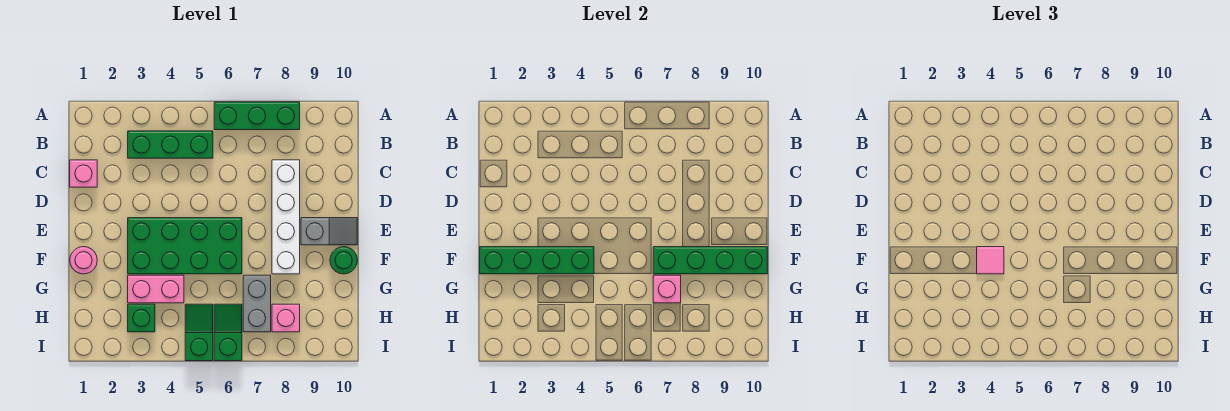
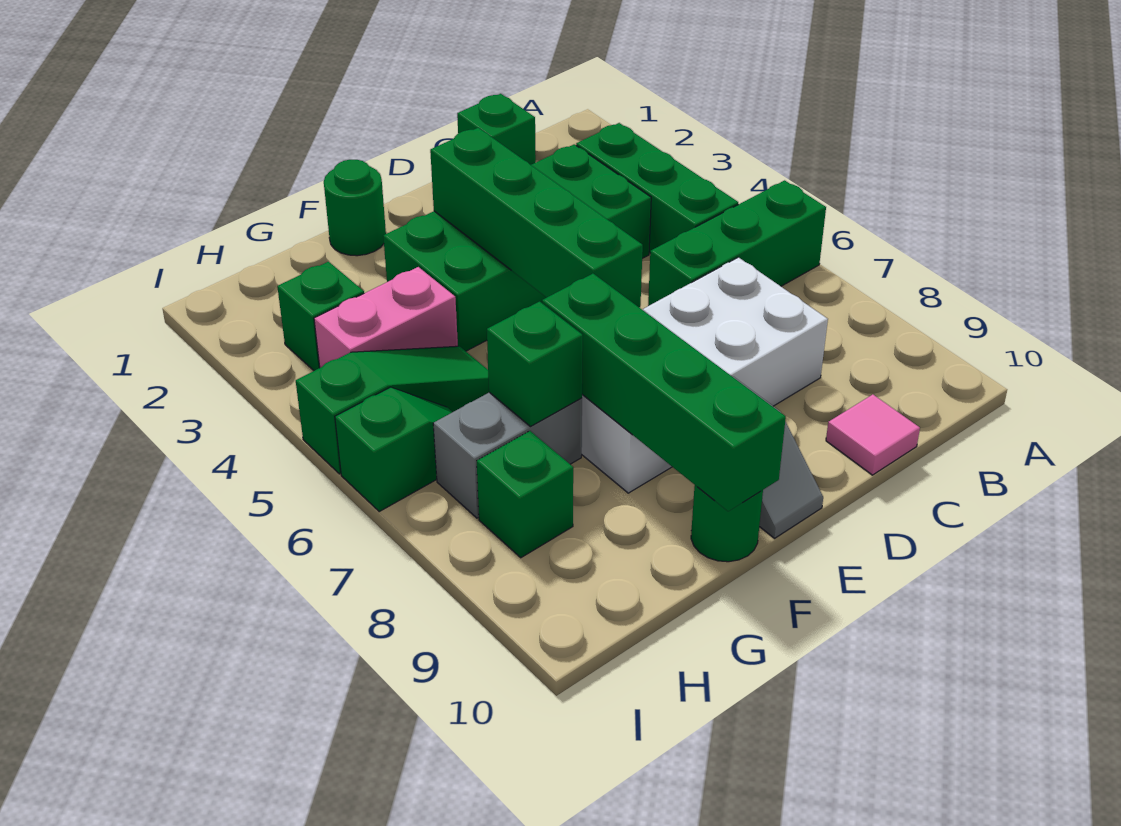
green brick A6:A8 level 1 -> green brick A6:C6 level 1
pink brick C1 level 1 -> green brick C1 level 1
white brick C8:F8 level 1 -> white brick C7:F8 level 1
green brick E3:F6 level 1 -> green brick C3:F4 level 1
pink round brick F1 level 1 -> green round brick F1 level 1
green brick F1:F4 level 2 -> green brick E3:E6 level 2
pink tile F4 level 3 -> pink tile C10 level 1
pink brick G3:G4 level 1 -> pink brick G4:H4 level 1
pink brick G7 level 2 -> green brick G7 level 2
green slope H5:I5 level 1 top I -> green slope G5:I5 level 1 top I
pink brick H8 level 1 -> green brick H8 level 1

